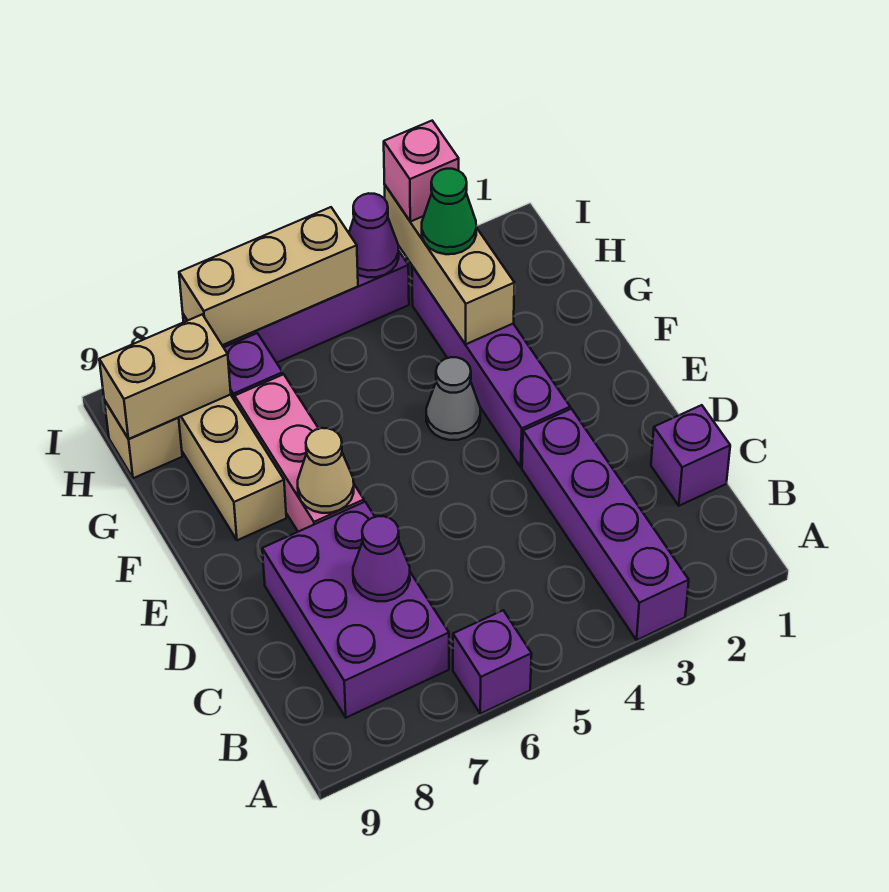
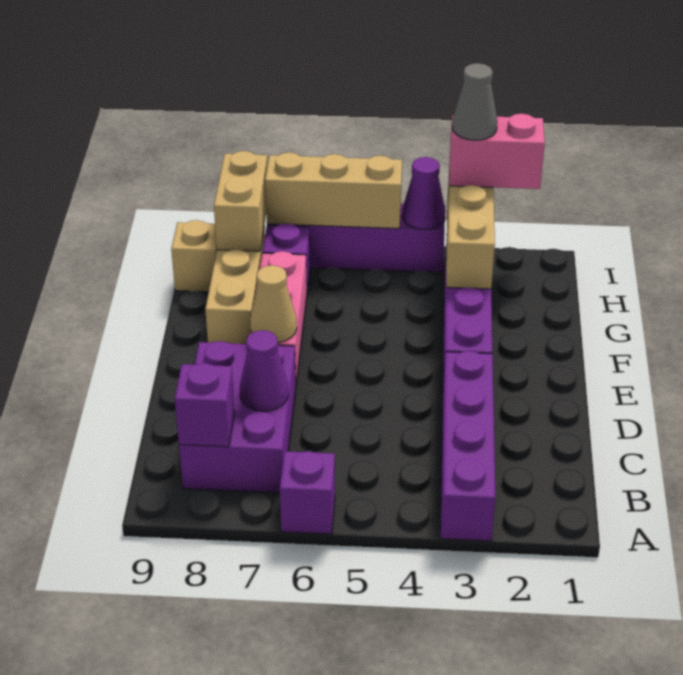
purple brick C1 level 1 -> purple brick B8 level 2
grey cone F4 level 1 -> grey cone I3 level 4
green cone H3 level 3 -> none
tan brick H8:H9 level 2 -> tan brick H8:I8 level 2
pink brick I3 level 3 -> pink brick I2:I3 level 3

